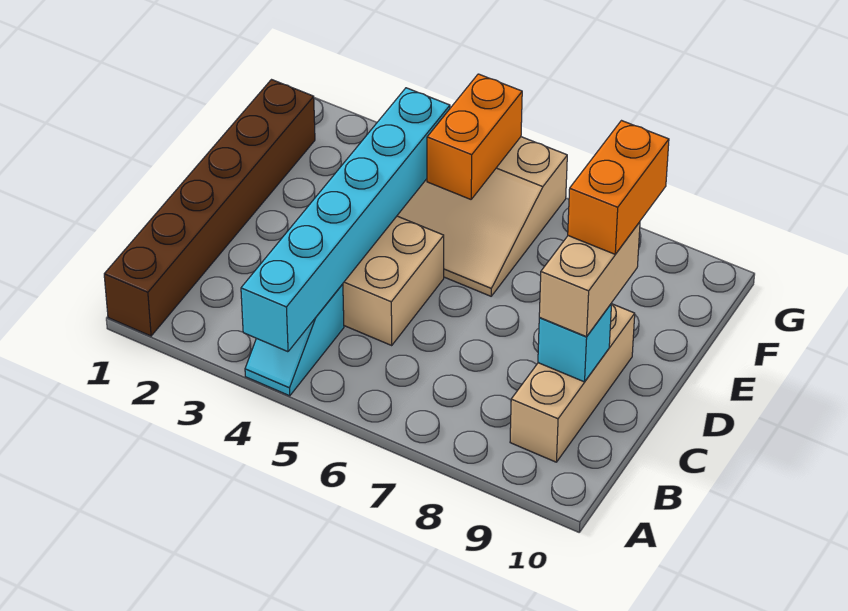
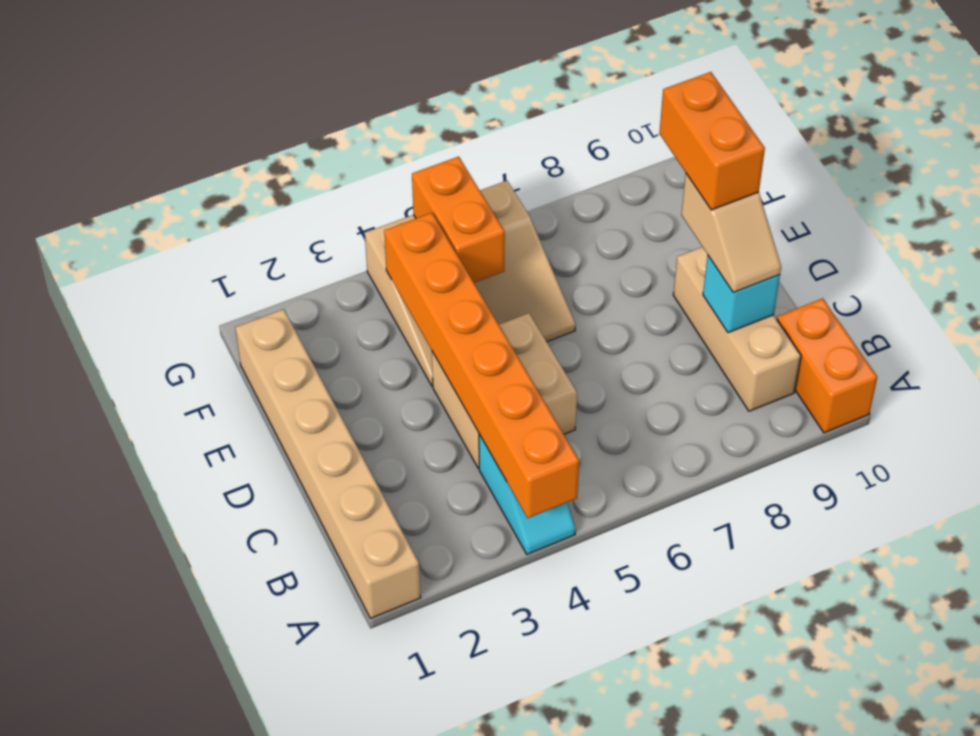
brown brick A1:F1 level 1 -> tan brick A1:F1 level 1
cyan brick A4:F4 level 2 -> orange brick A4:F4 level 2
none -> orange brick A10:B10 level 1
tan brick C9:D9 level 3 -> tan slope C9:D9 level 3 top D

